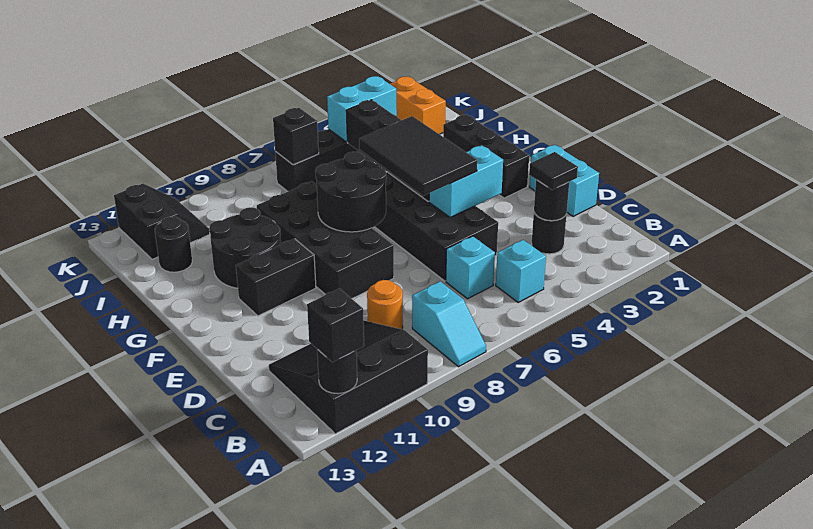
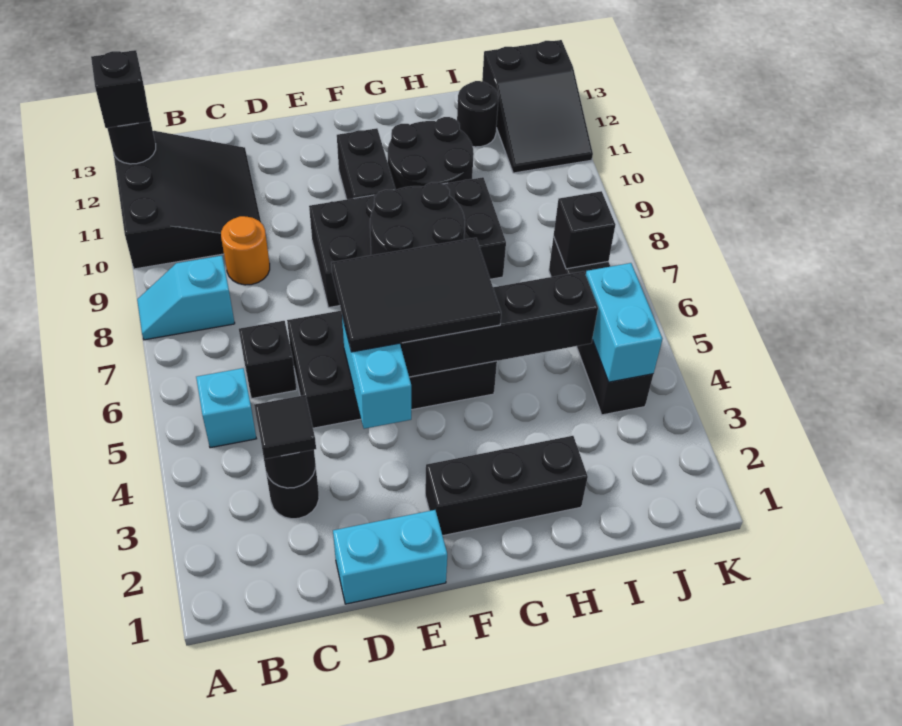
cyan brick C6 level 1 -> black brick C6 level 1
orange brick J2:K2 level 1 -> none
black slope J11:K12 level 1 top 12 -> black slope J11:K13 level 1 top 13

